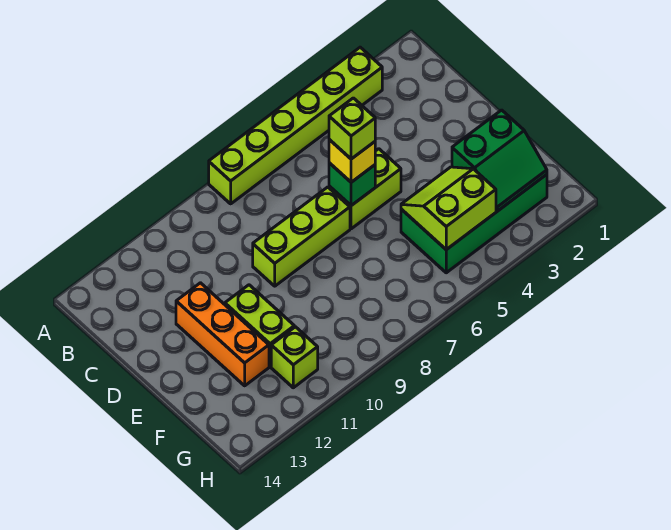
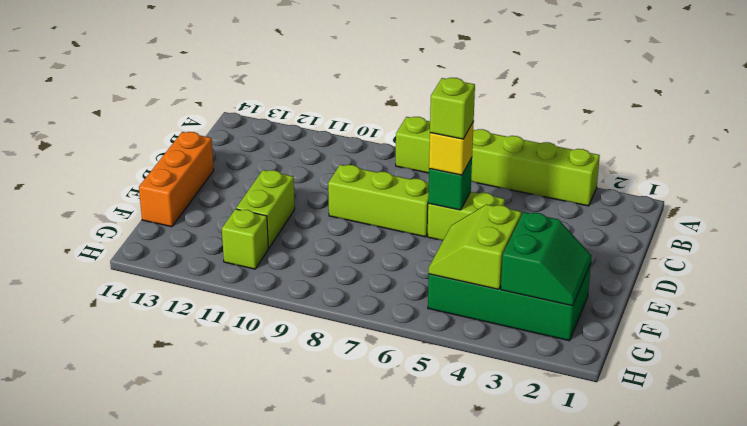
orange brick D12:F12 level 1 -> orange brick D14:F14 level 1
green slope F2:G3 level 2 top F -> green slope F2:G3 level 2 top 3
lime slope F4:G5 level 2 top G -> lime slope F4:G5 level 2 top 4

